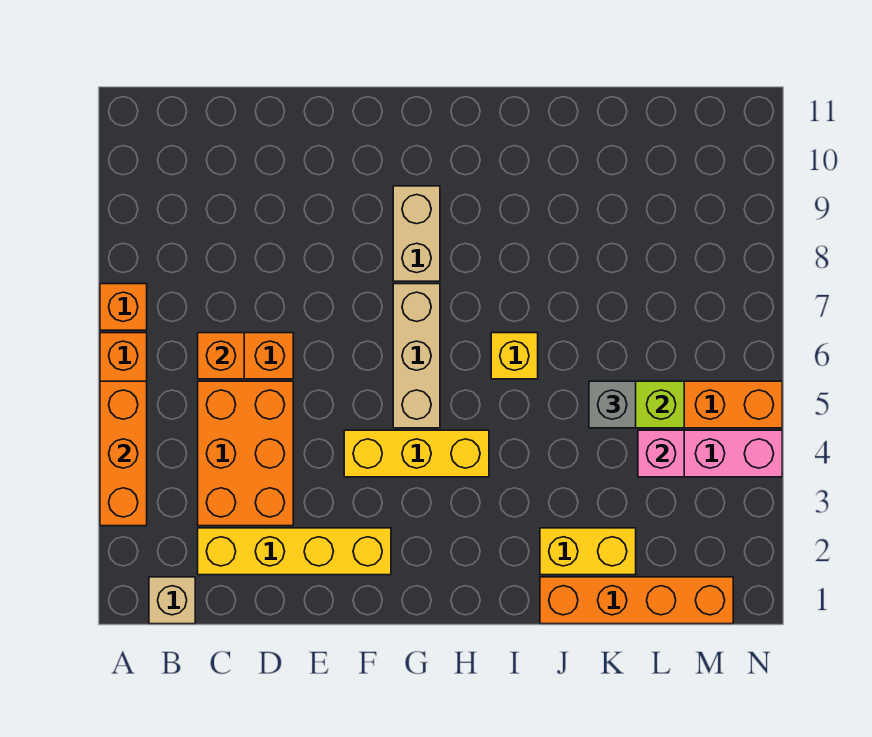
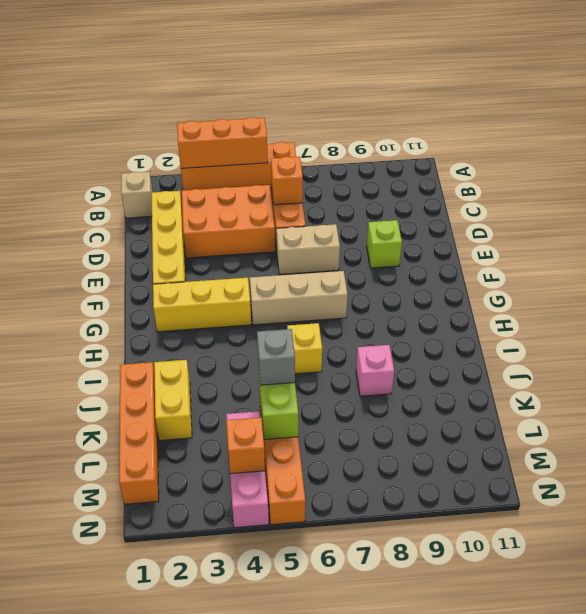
orange brick A7 level 1 -> orange brick M4 level 2
none -> lime brick E9 level 1
yellow brick F4:H4 level 1 -> yellow brick G2:G4 level 1
tan brick G8:G9 level 1 -> tan brick E6:E7 level 1
pink brick L4 level 2 -> pink brick J8 level 1

